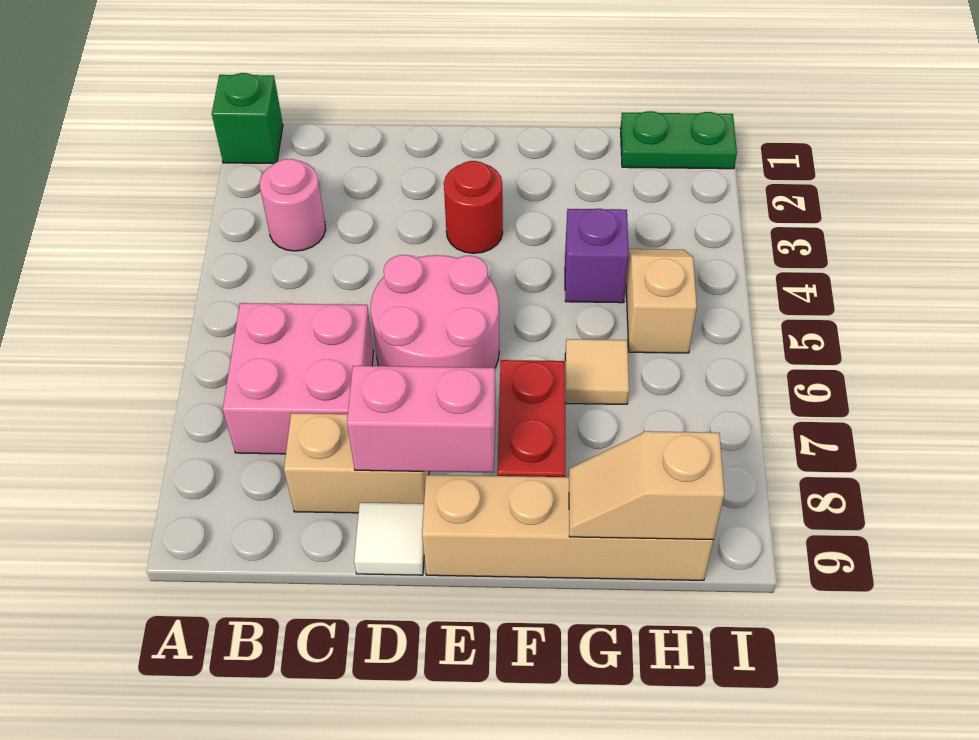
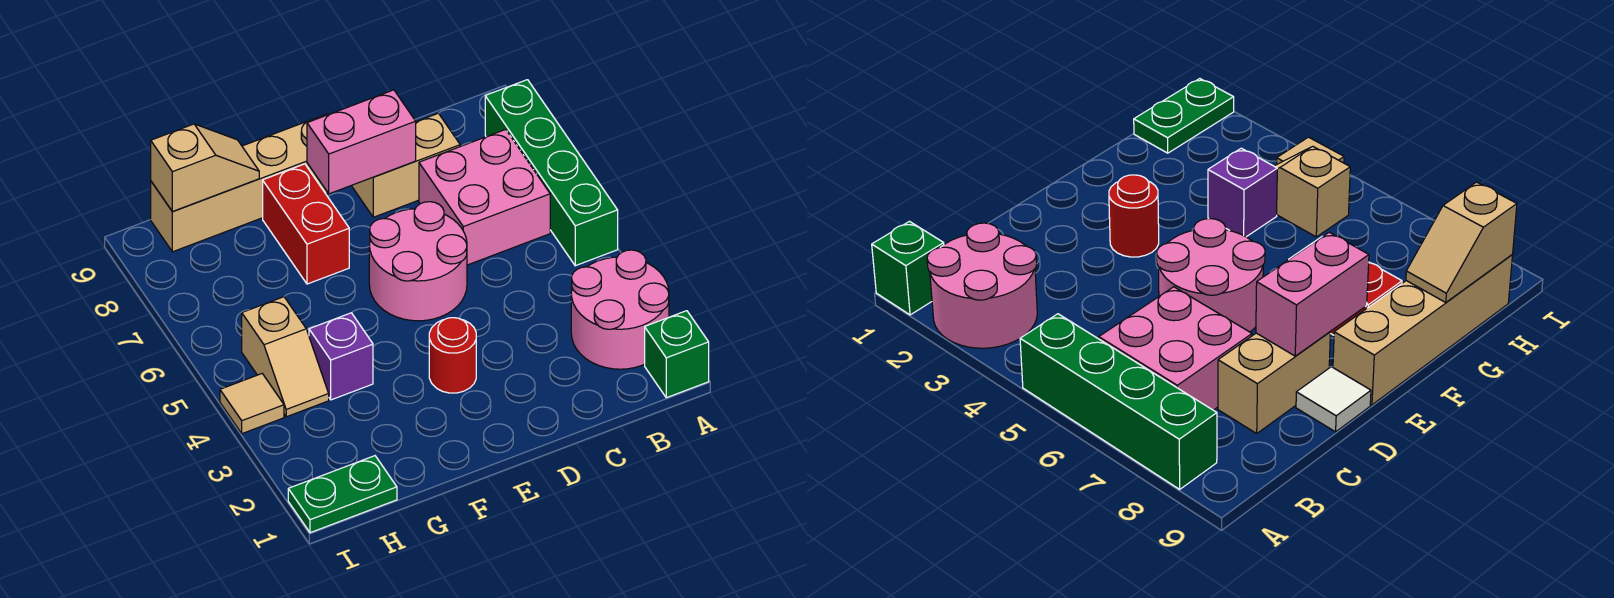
none -> green brick A5:A8 level 1
pink round brick B3 level 1 -> pink round brick A2:B3 level 1
tan tile G6 level 1 -> tan tile I4 level 1

